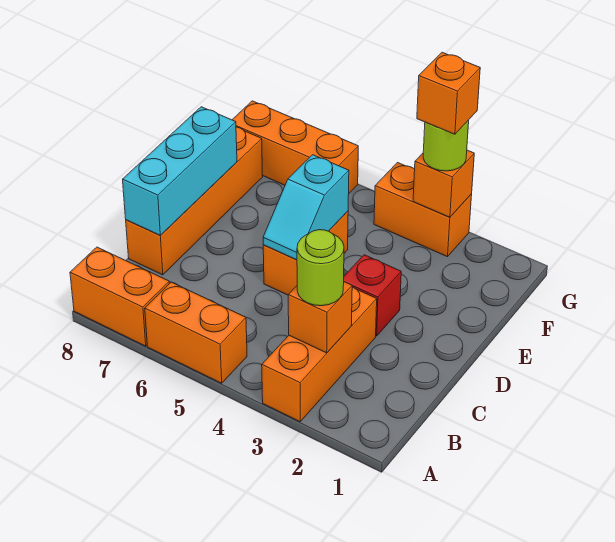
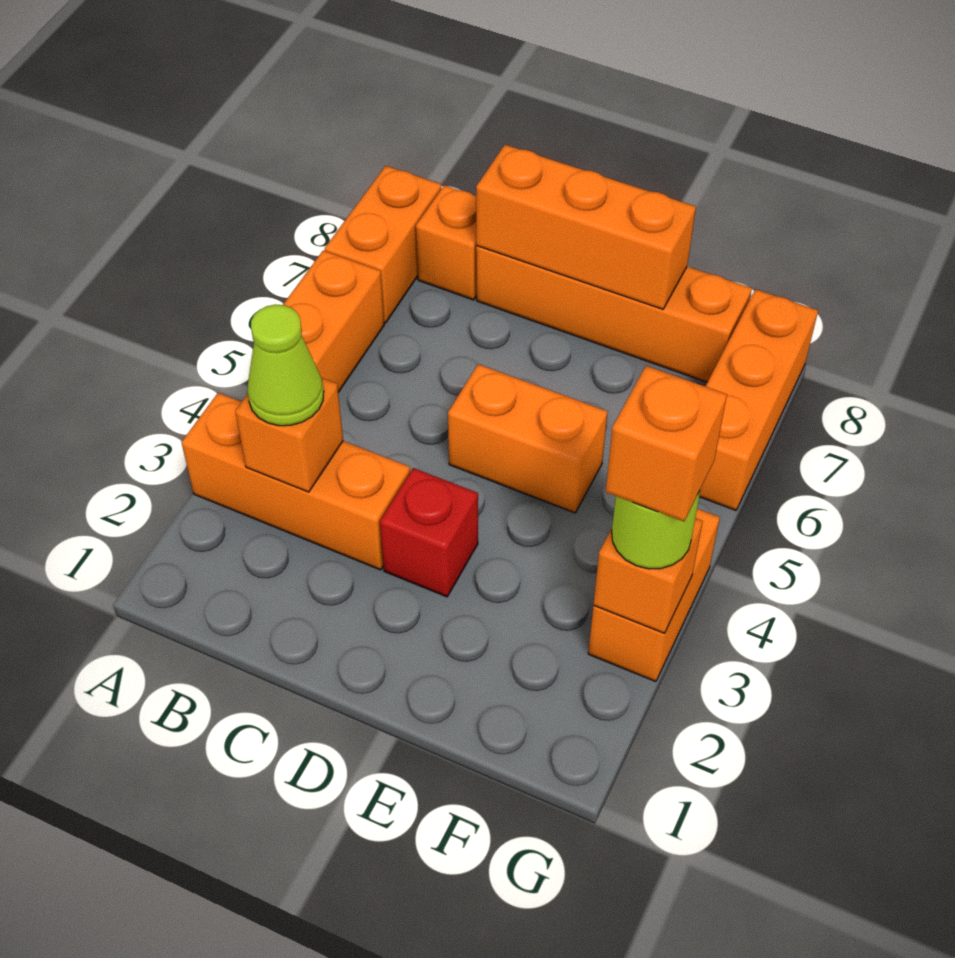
lime round brick B3 level 3 -> lime cone B3 level 3
none -> orange brick B8 level 1
cyan brick C8:E8 level 2 -> orange brick C8:E8 level 2
cyan slope D5:E5 level 2 top E -> none

